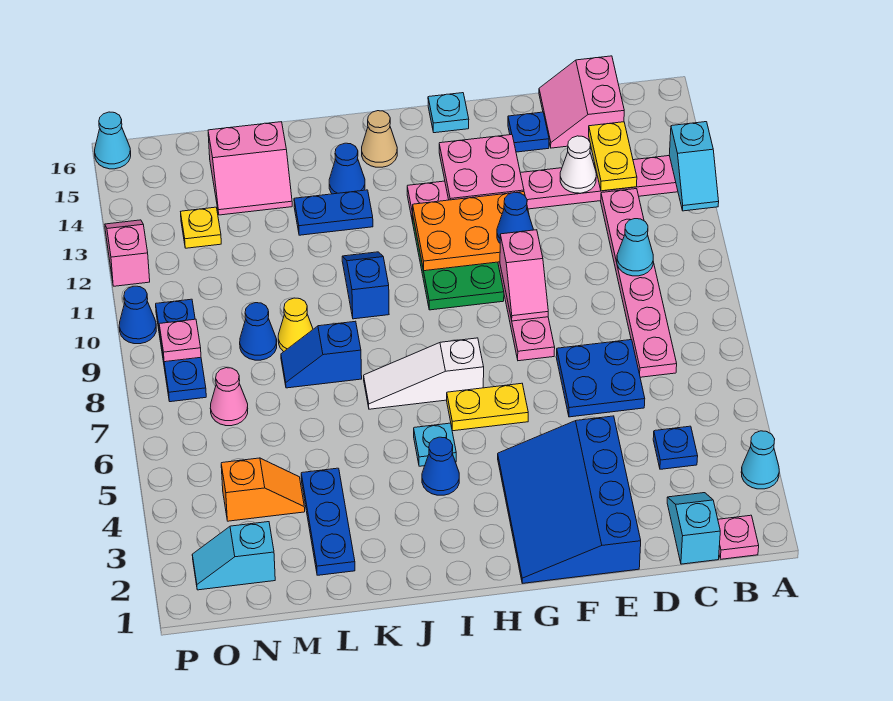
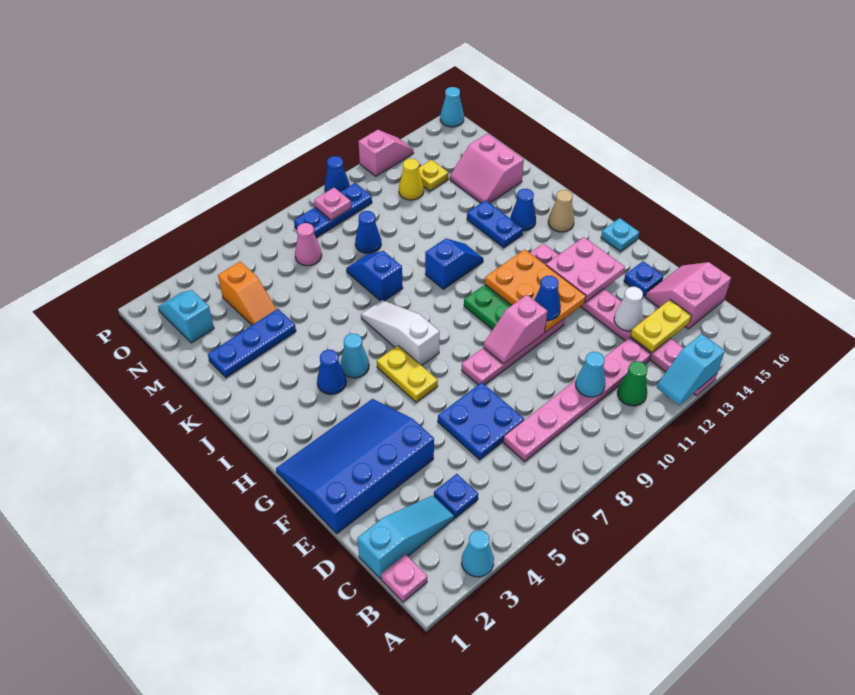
none -> green cone B11 level 1
cyan slope C1:C2 level 1 top 1 -> cyan slope C1:C3 level 1 top 1
cyan plate I5 level 1 -> cyan cone I5 level 1
yellow cone L9 level 1 -> yellow cone N12 level 1

